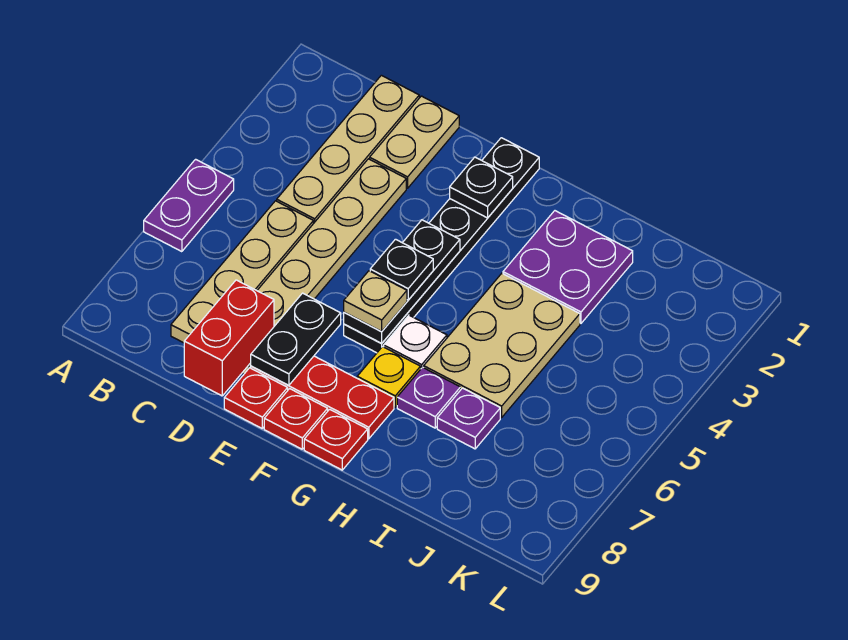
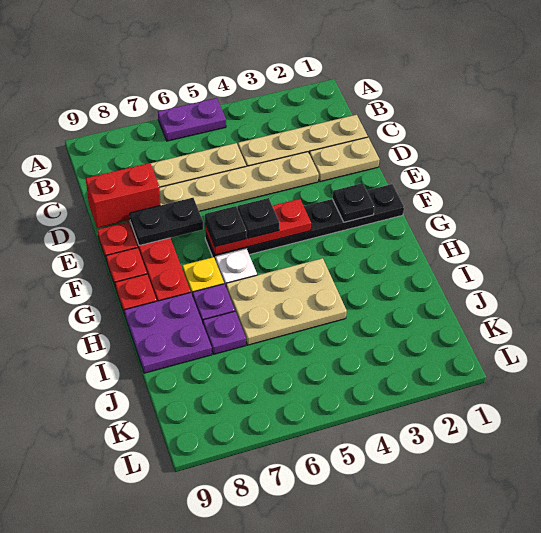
black plate F4:F6 level 2 -> red plate F4:F6 level 2
tan plate F6 level 3 -> black plate F6 level 3
purple plate H2:I3 level 1 -> purple plate H8:I9 level 1

